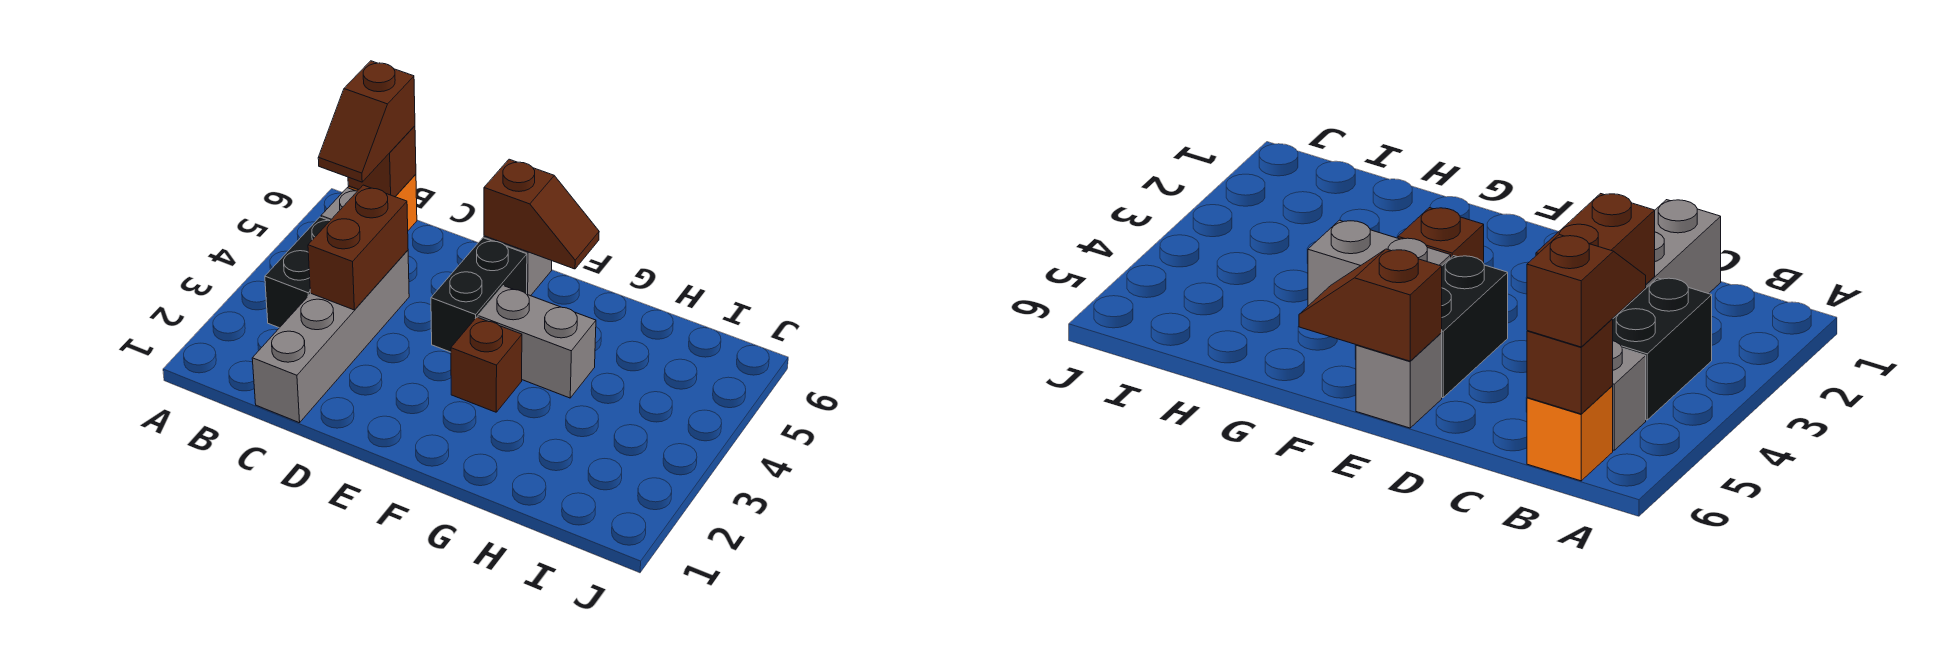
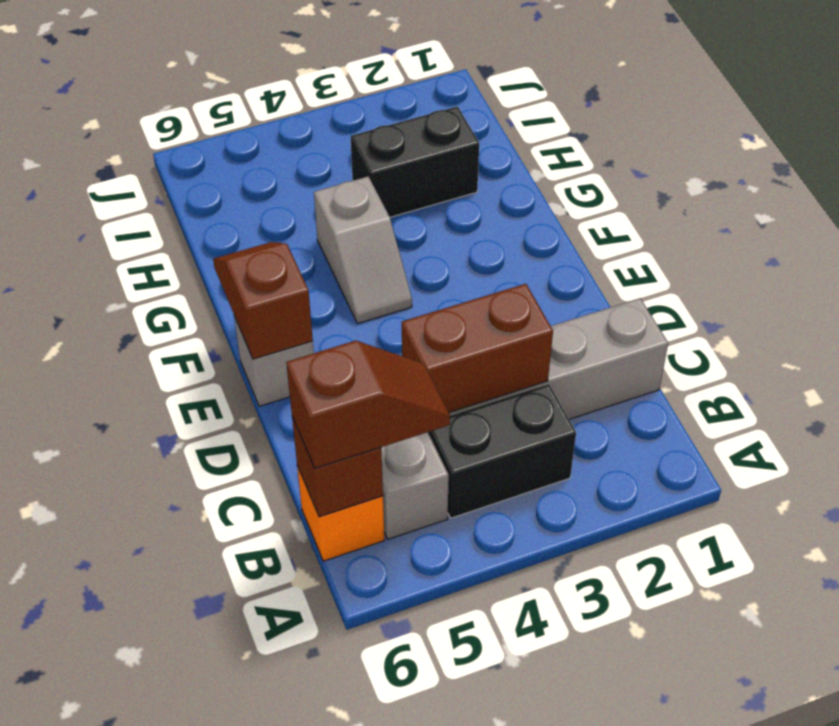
black brick E4:E5 level 1 -> black brick H2:H3 level 1
brown brick F3 level 1 -> none
grey brick F4:G4 level 1 -> grey slope F4:G4 level 1 top G

